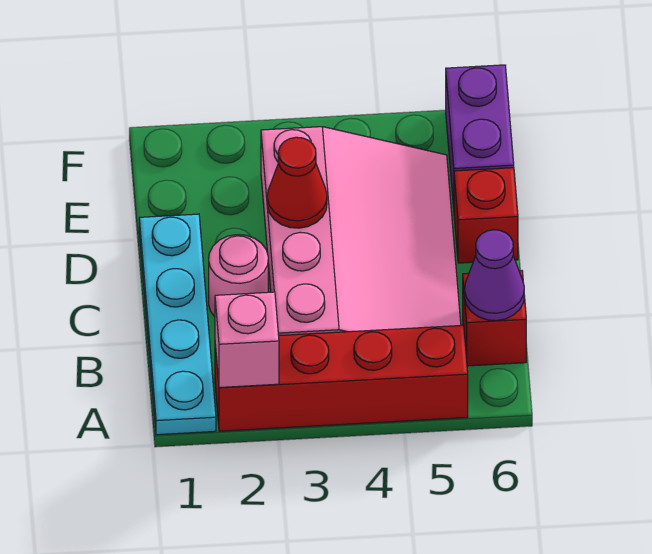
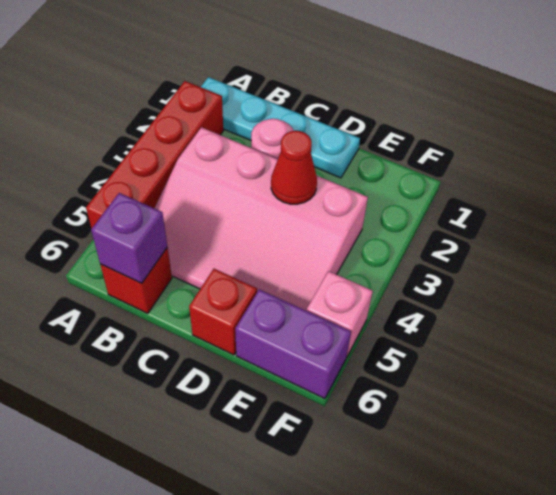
pink brick A2 level 2 -> pink brick F5 level 1
purple cone B6 level 2 -> purple brick B6 level 2

